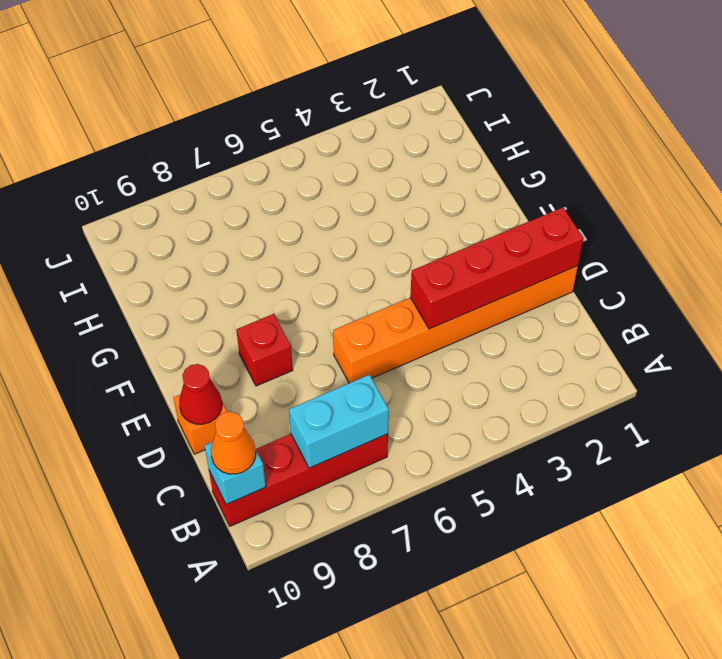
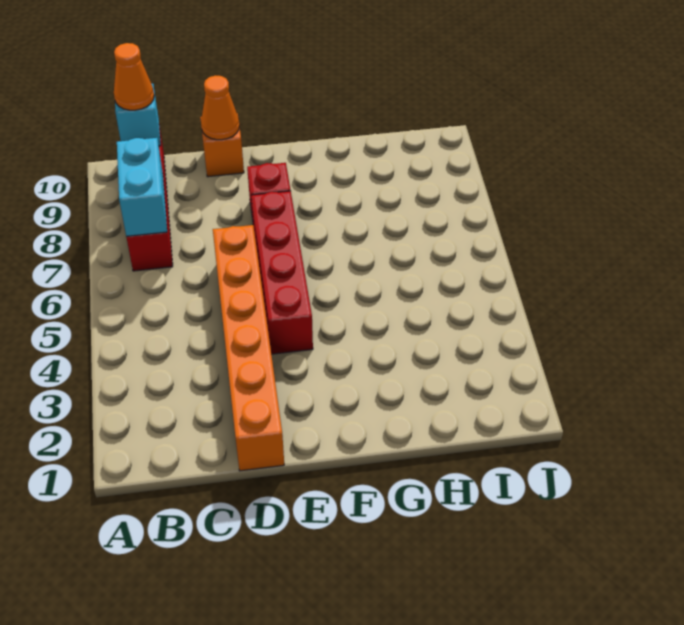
red brick D1:D4 level 2 -> red brick E4:E7 level 1
red cone D10 level 2 -> orange cone D10 level 2

